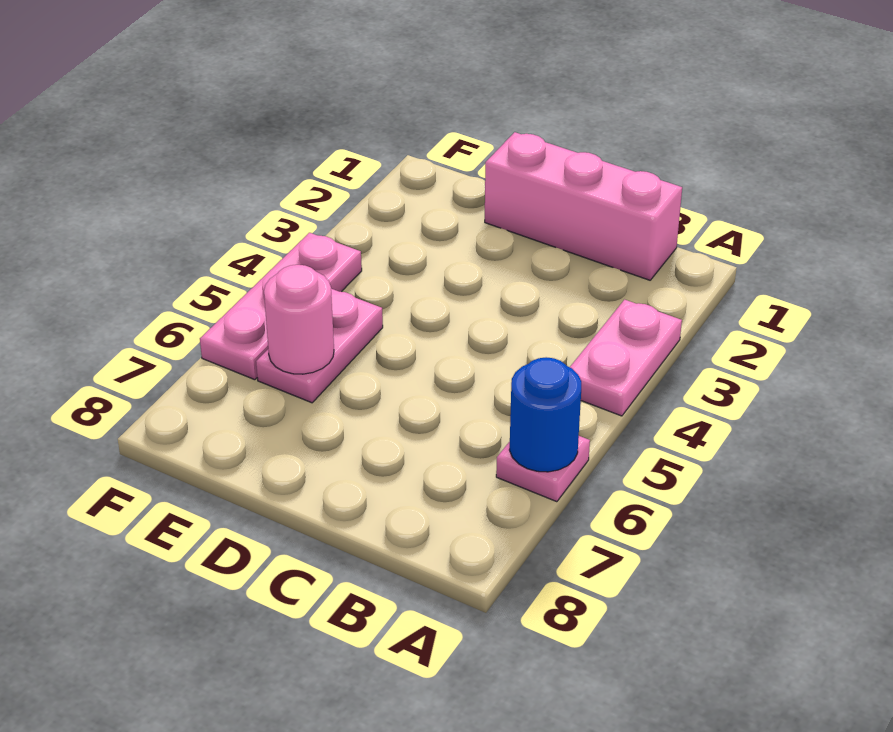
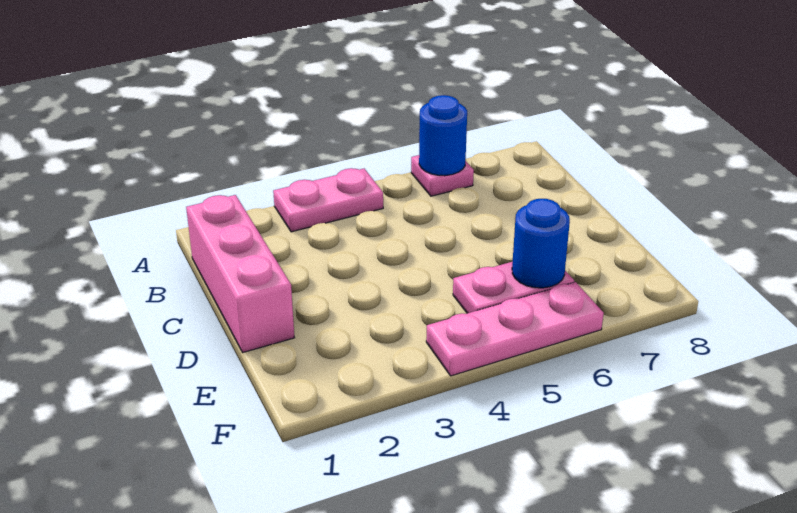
pink round brick E6 level 2 -> blue round brick E6 level 2

